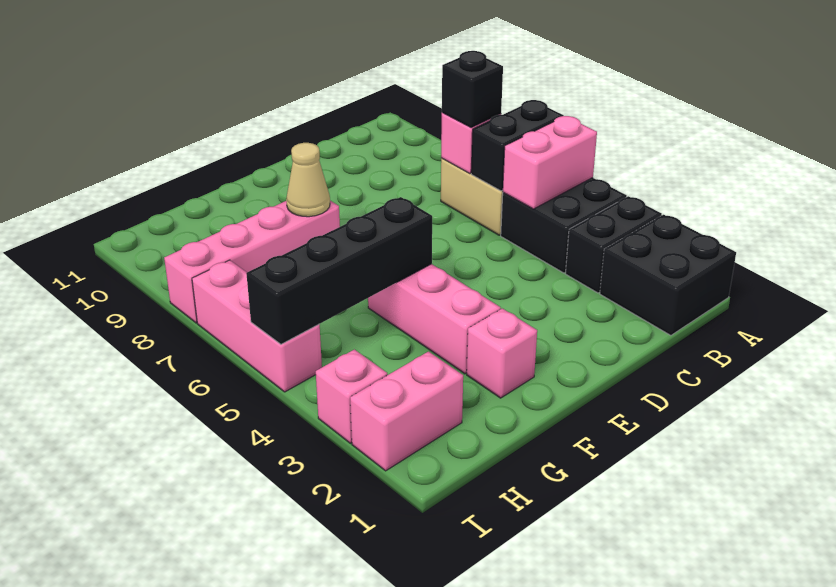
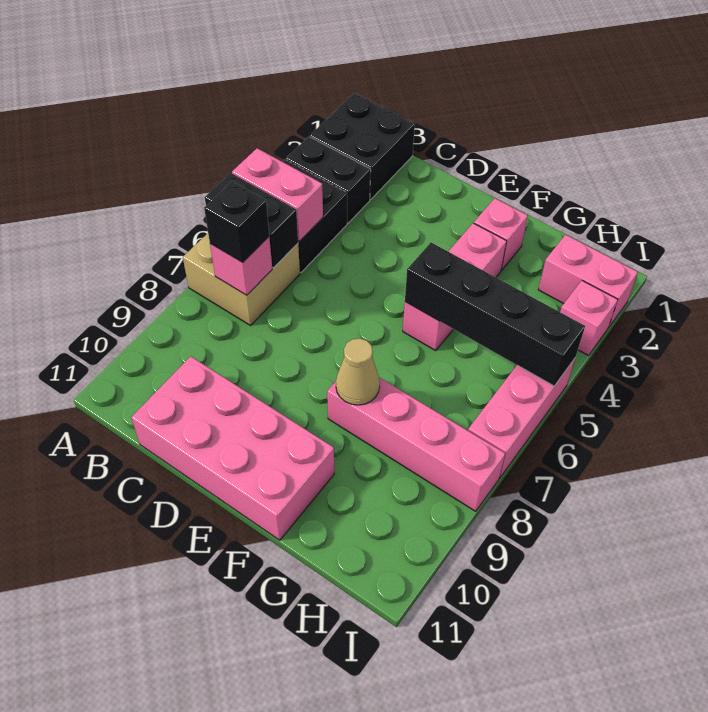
none -> pink brick C10:F11 level 1

